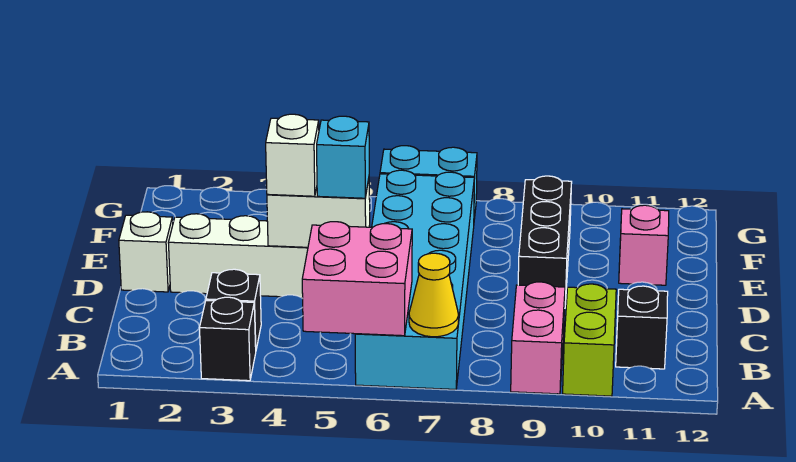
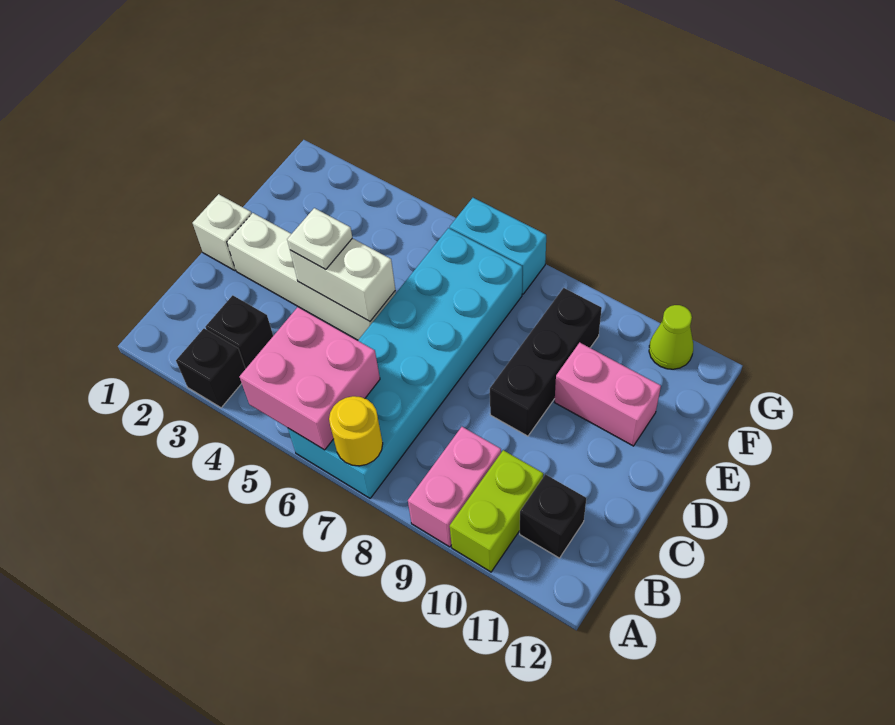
yellow cone A7 level 2 -> yellow round brick A7 level 2
white brick D4 level 3 -> white plate D4 level 3
cyan brick D5 level 3 -> none
pink brick E11 level 1 -> pink brick E10:E11 level 1
none -> lime cone G11 level 1

